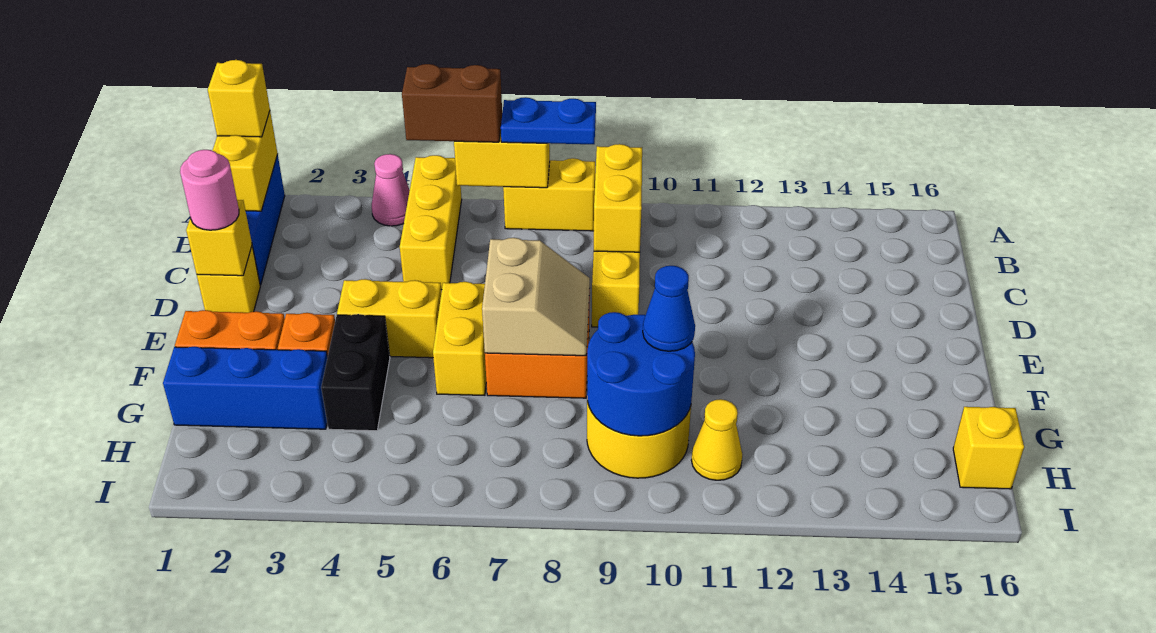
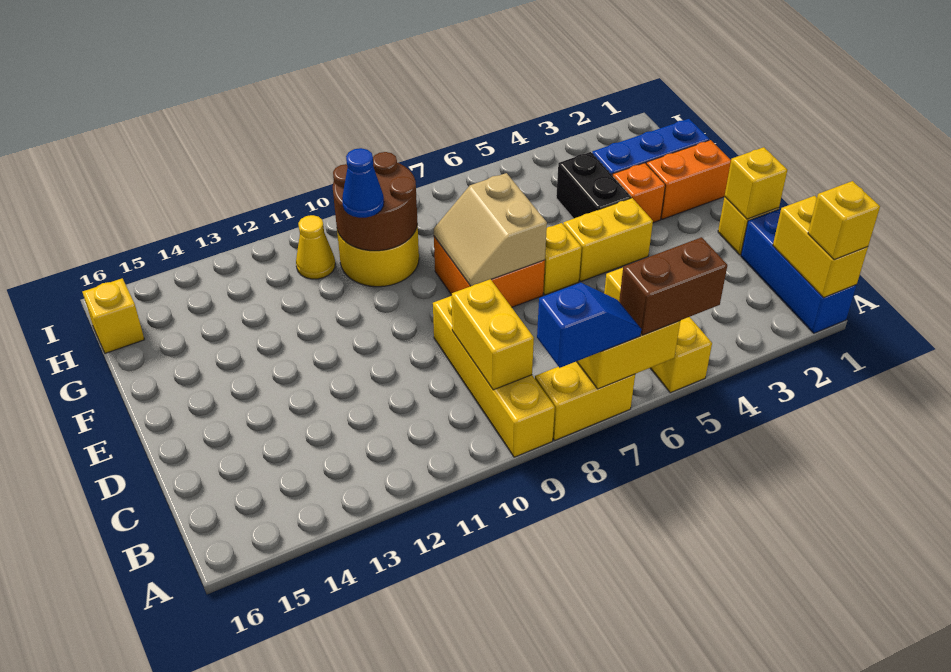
pink cone A4 level 1 -> none
blue plate A7:A8 level 3 -> blue slope A7:A8 level 3 top 8
pink round brick D1 level 3 -> none
yellow brick E6:F6 level 1 -> yellow brick E6 level 1
blue round brick G9:H10 level 2 -> brown round brick G9:H10 level 2

